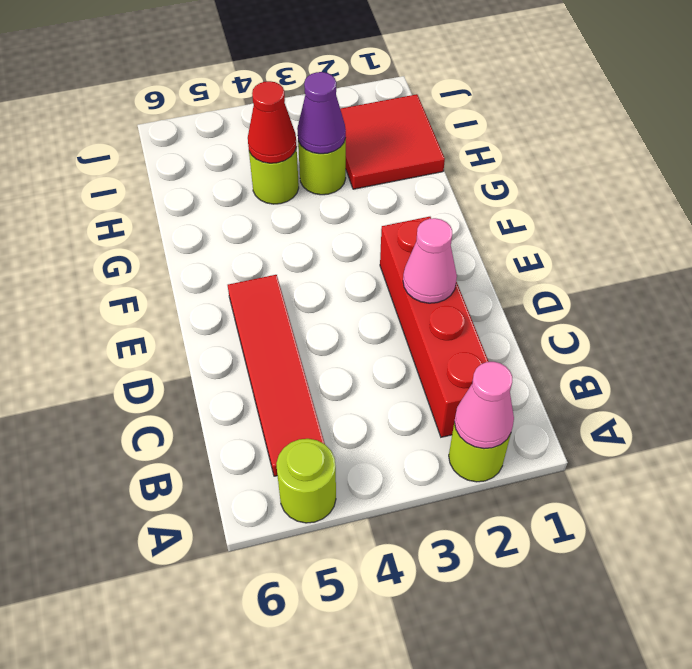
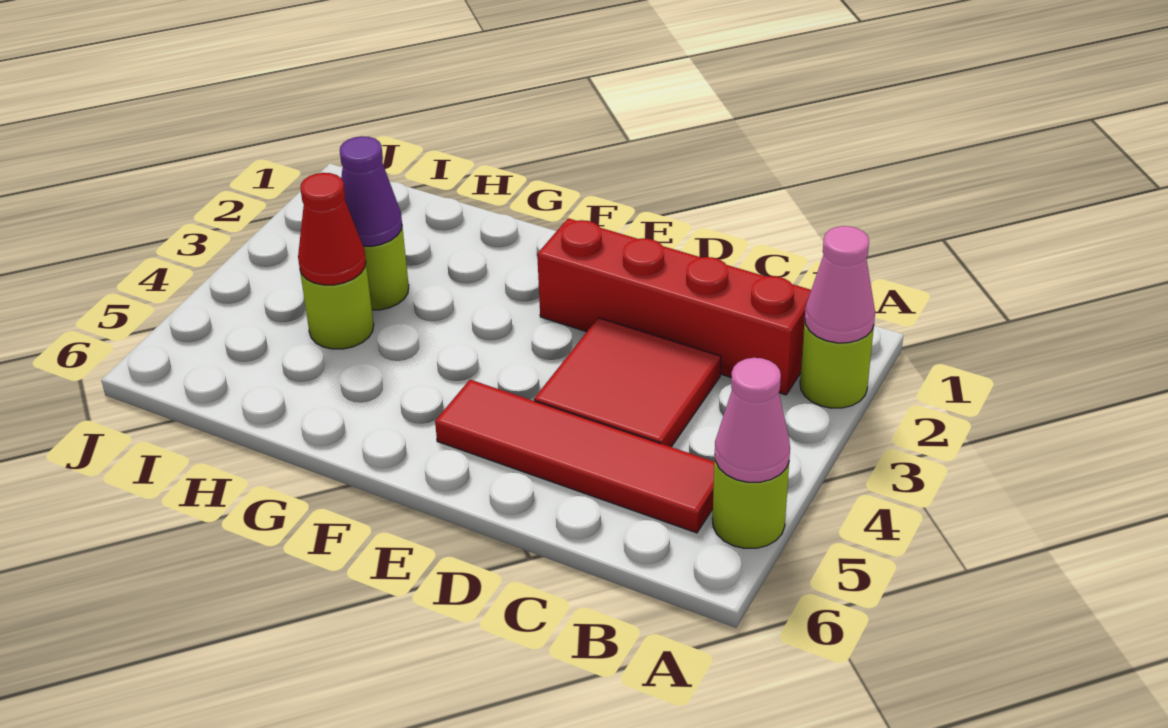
pink cone D2 level 2 -> pink cone A5 level 2
red tile H1:I2 level 1 -> red tile C3:D4 level 1

